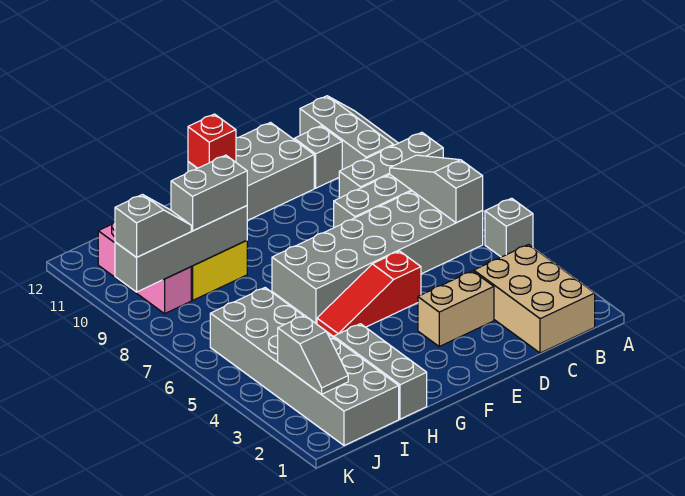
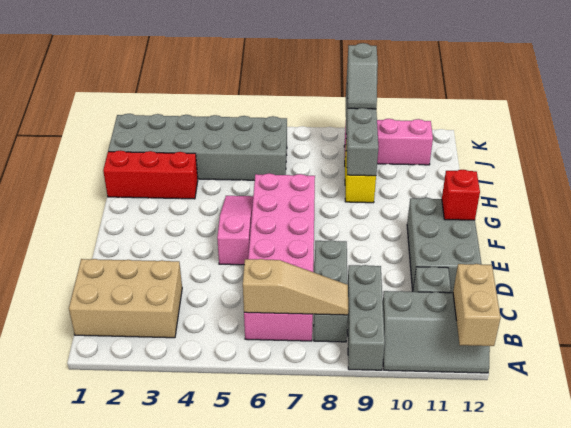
grey brick A5 level 1 -> none
grey brick B6:G7 level 1 -> pink brick B6:G7 level 1
grey slope B6:B8 level 2 top 6 -> tan slope B6:B8 level 2 top 6
tan brick D3:E3 level 1 -> tan brick A12:B12 level 2
red slope E5:G5 level 1 top E -> pink slope E5:G5 level 1 top E
grey brick H1:H3 level 1 -> red brick H1:H3 level 1
grey brick H9:I9 level 3 -> none
grey slope J2:J3 level 2 top 3 -> none

